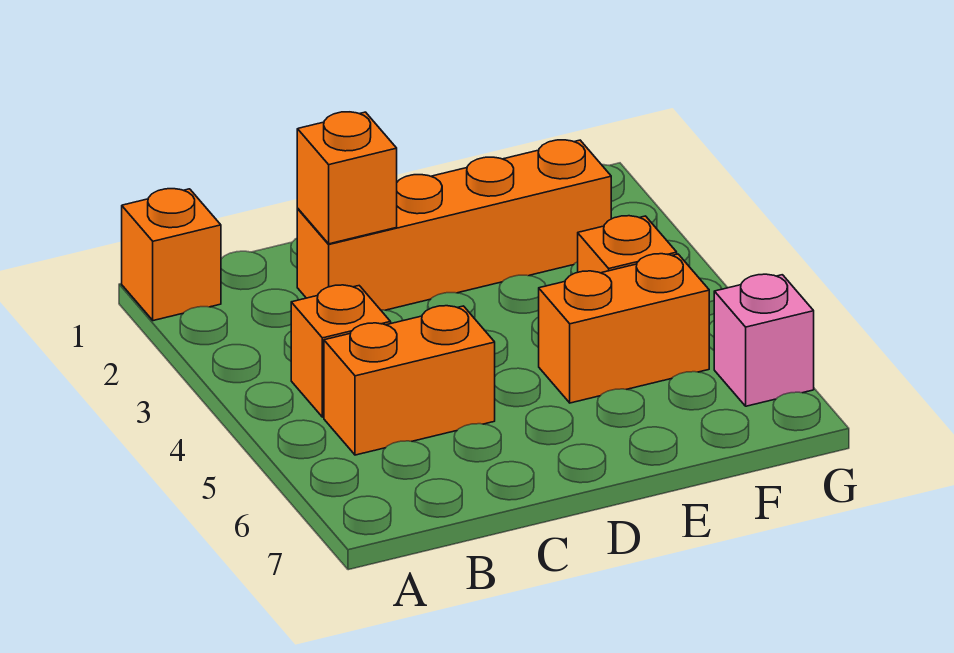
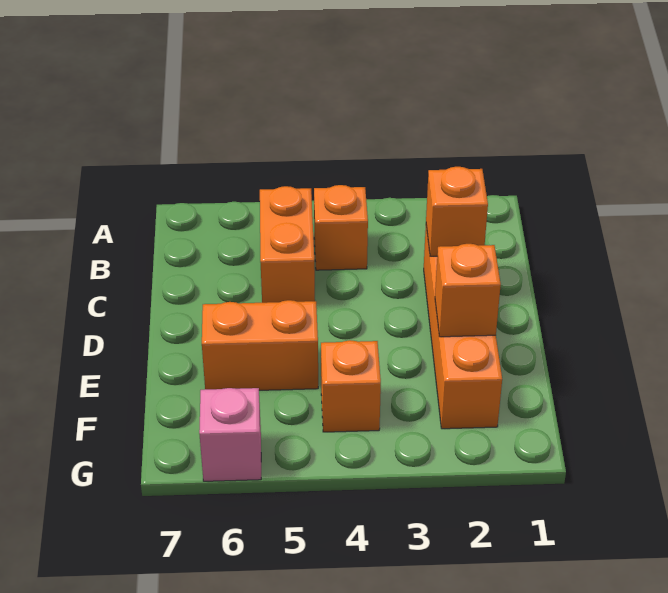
orange brick A1 level 1 -> orange brick E2 level 2
orange brick E5:F5 level 1 -> orange brick E5:E6 level 1

